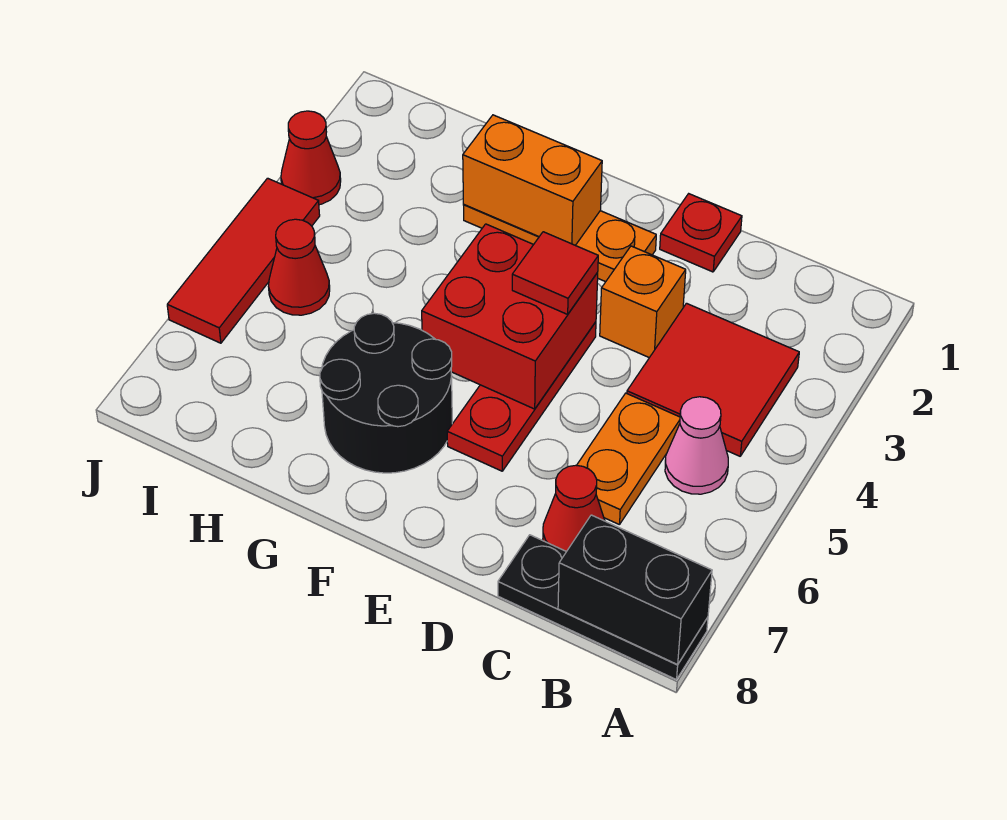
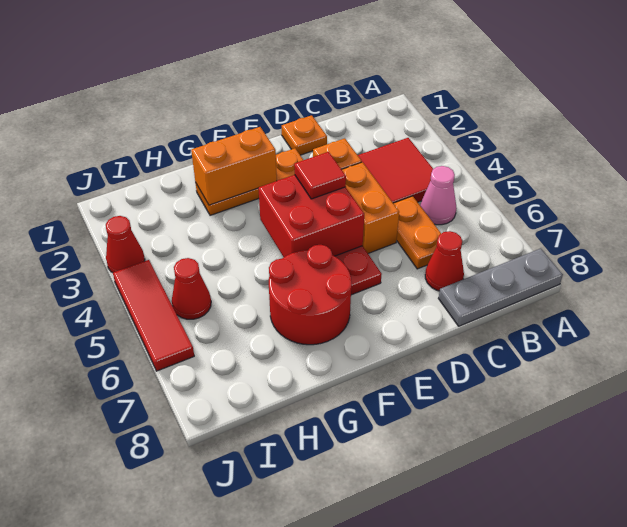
black plate A8:C8 level 1 -> grey plate A8:C8 level 1
black brick A8:B8 level 2 -> none
red plate D1 level 1 -> orange plate D1 level 1
none -> orange brick D4:D5 level 1
black round brick F6:G7 level 1 -> red round brick F6:G7 level 1

